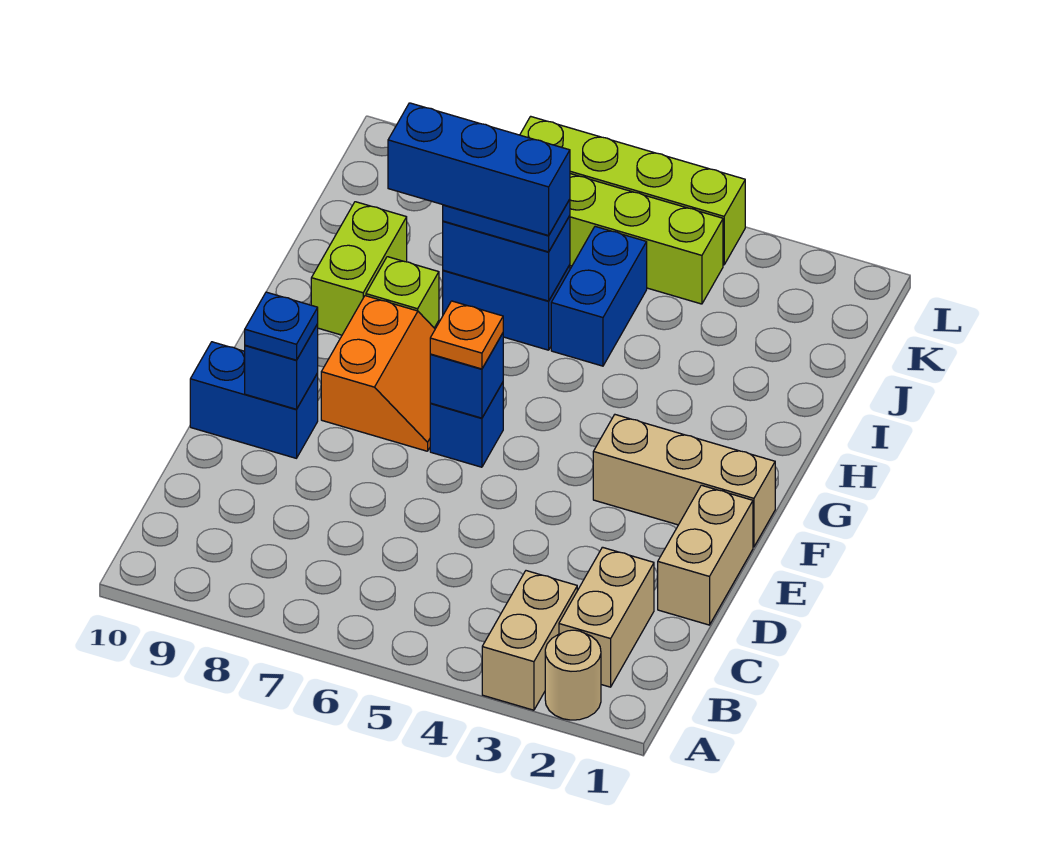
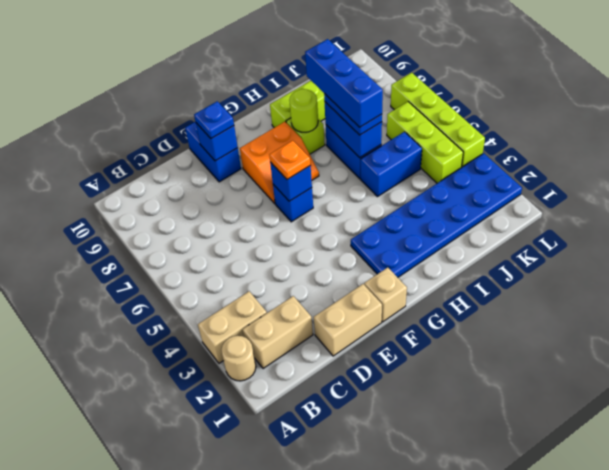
tan brick F1:F3 level 1 -> tan brick F1 level 1
none -> blue plate G2:L3 level 1
none -> lime round brick H8 level 2

